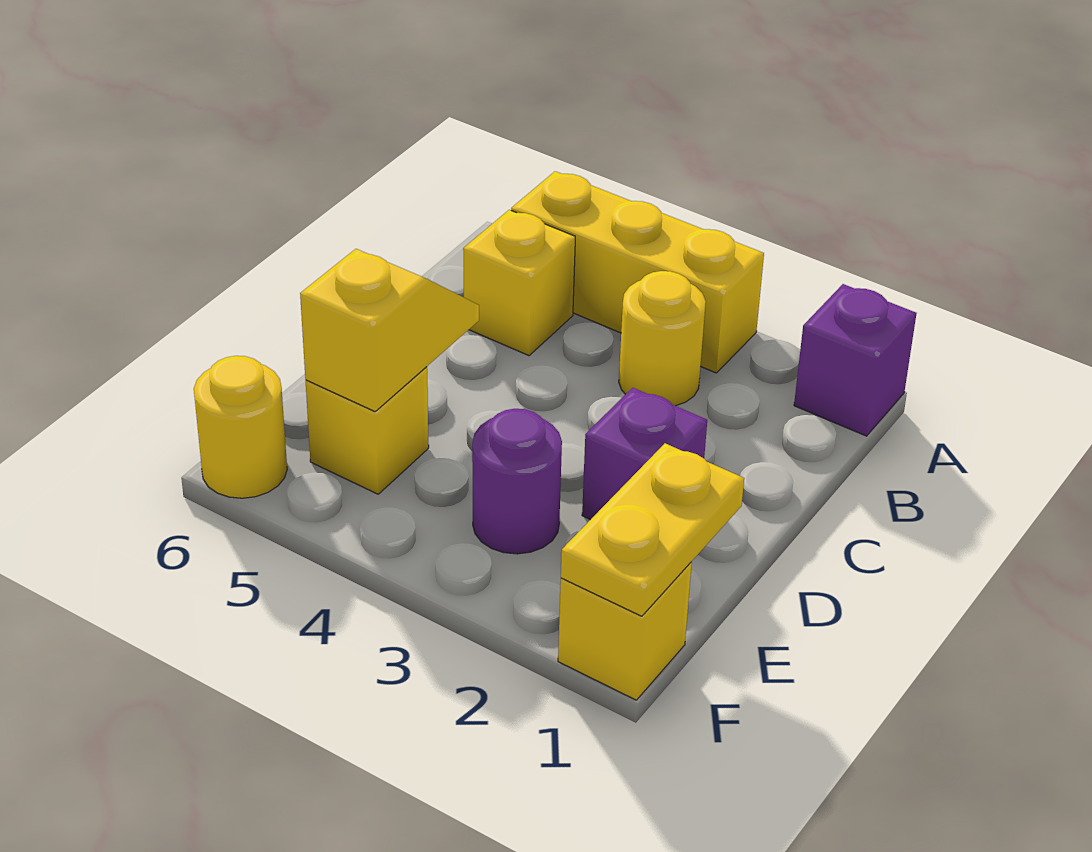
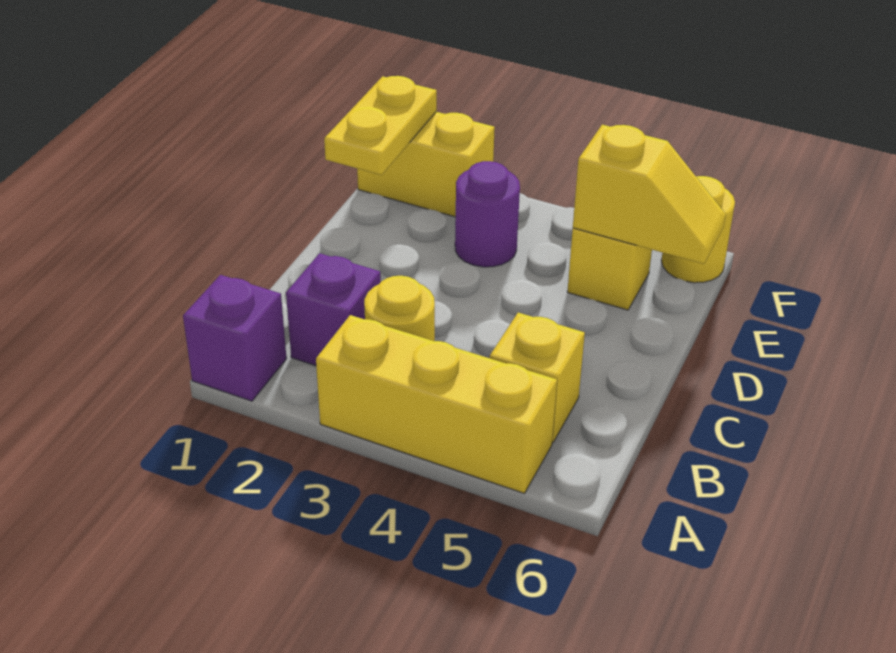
purple brick D2 level 1 -> purple brick B2 level 1
yellow slope D5:E5 level 2 top E -> yellow slope E5:E6 level 2 top 5
yellow brick F1 level 1 -> yellow brick F1:F2 level 1

